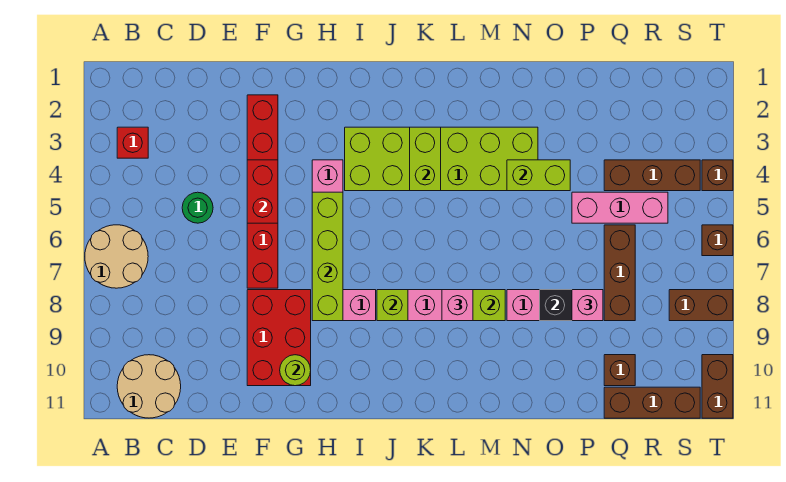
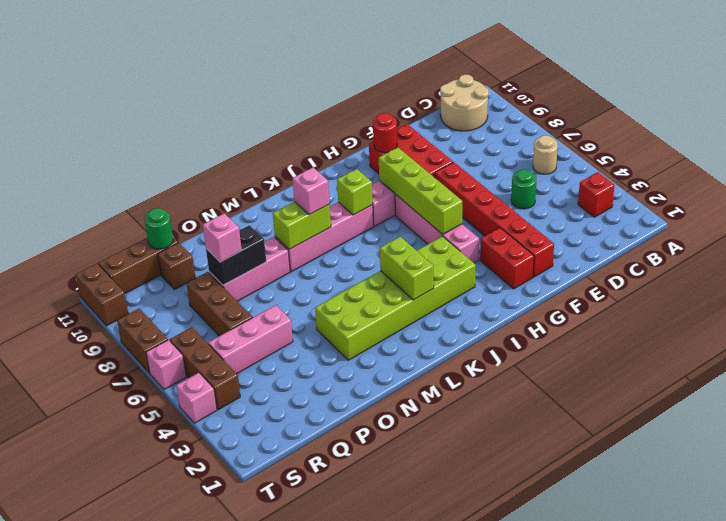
tan round brick A6:B7 level 1 -> tan round brick B6 level 1
red brick F4:F5 level 2 -> red brick G2:G3 level 1
lime round brick G10 level 2 -> red round brick G10 level 2
lime brick N4:O4 level 2 -> none
brown brick Q4:S4 level 1 -> brown brick S4:S6 level 1
none -> green round brick Q11 level 2
brown brick S8:T8 level 1 -> brown brick T7:T8 level 1
brown brick T4 level 1 -> pink brick T4 level 1
brown brick T6 level 1 -> pink brick T6 level 1

